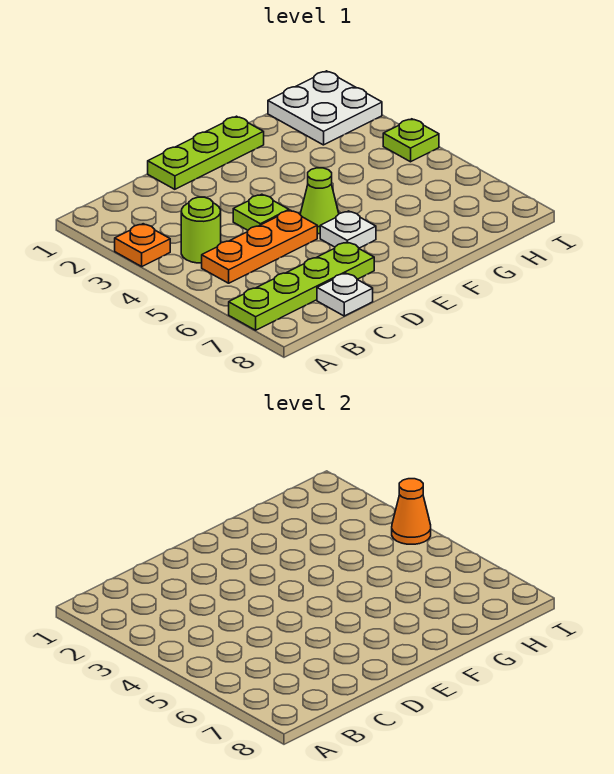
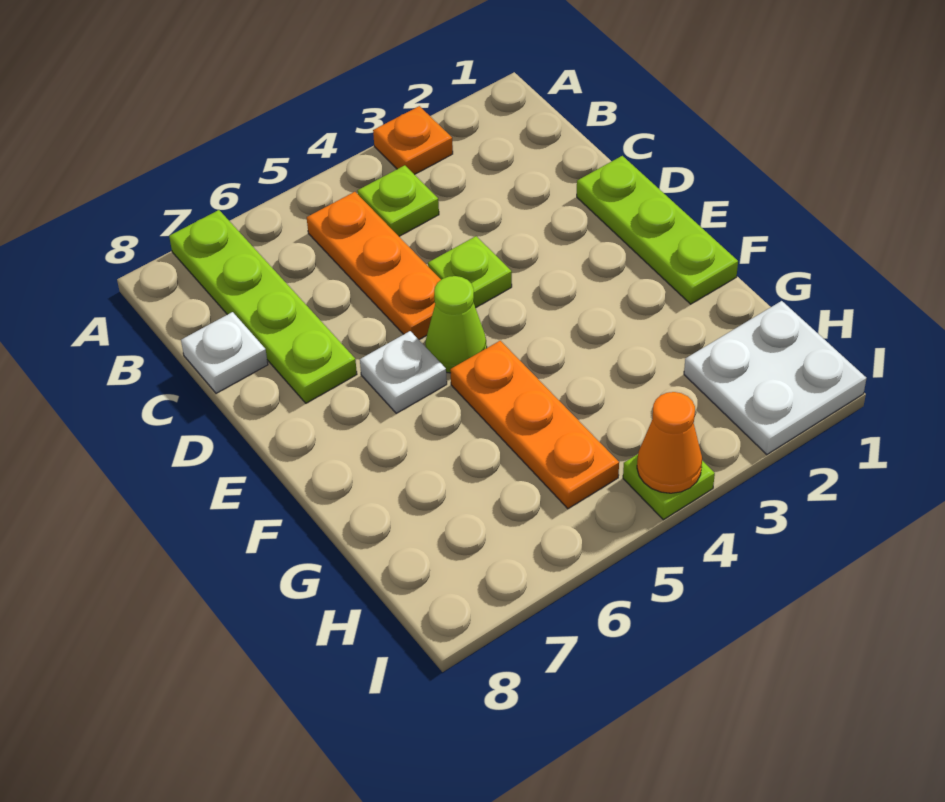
lime round brick B4 level 1 -> lime plate B4 level 1
none -> orange plate F5:H5 level 1

